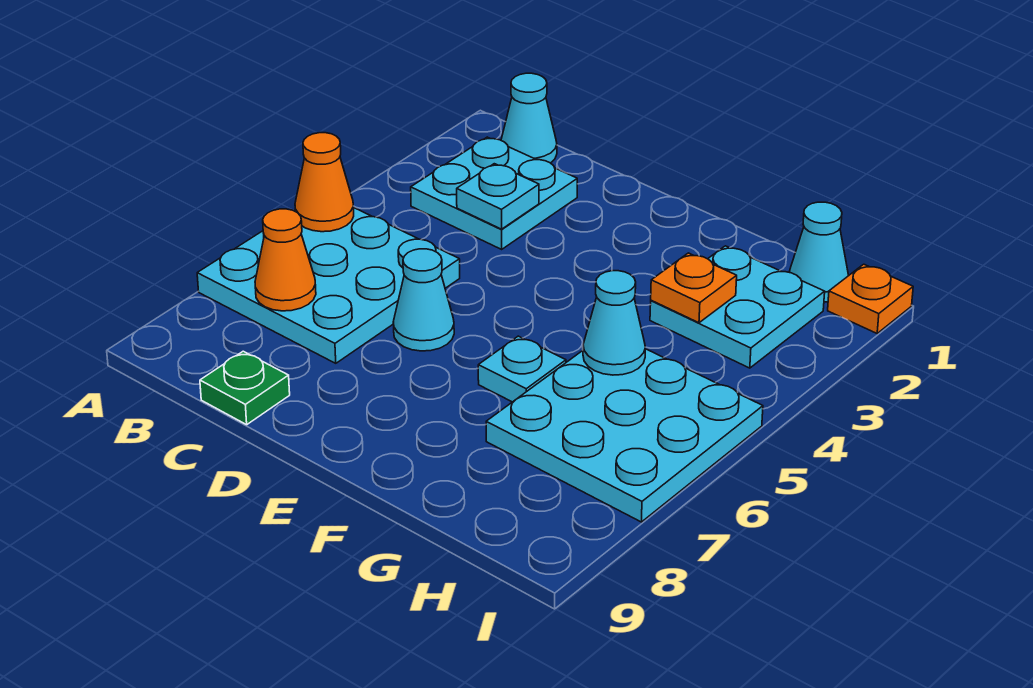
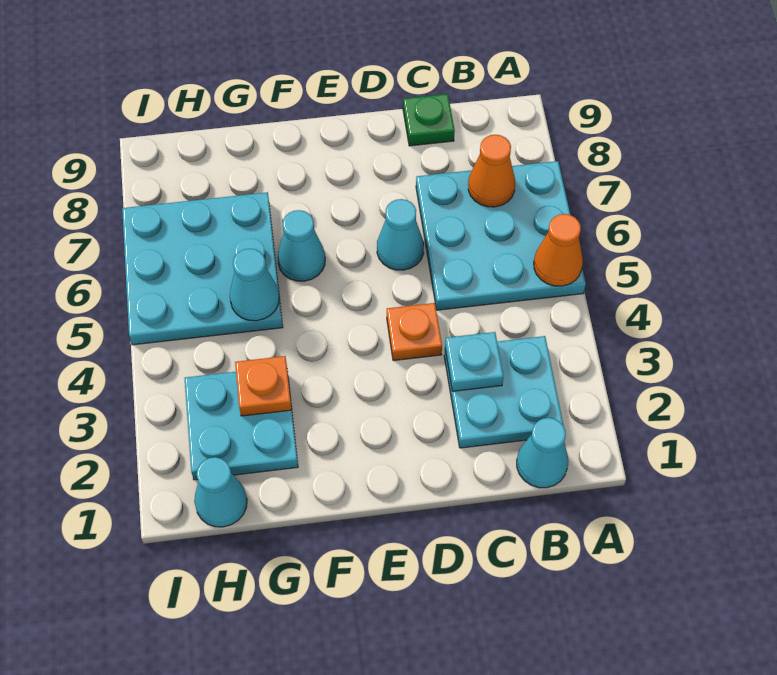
cyan plate F6 level 1 -> cyan cone F6 level 1
orange plate I1 level 1 -> orange plate D4 level 1

